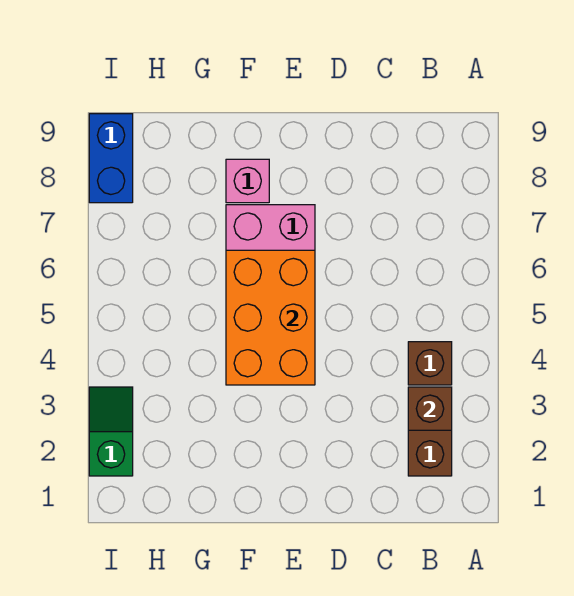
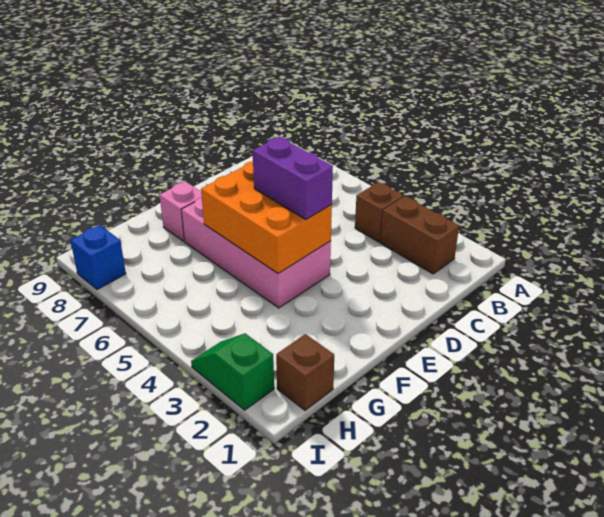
brown brick B3 level 2 -> brown brick H1 level 1
none -> purple brick E4:E5 level 3
blue brick I8:I9 level 1 -> blue brick I8 level 1

